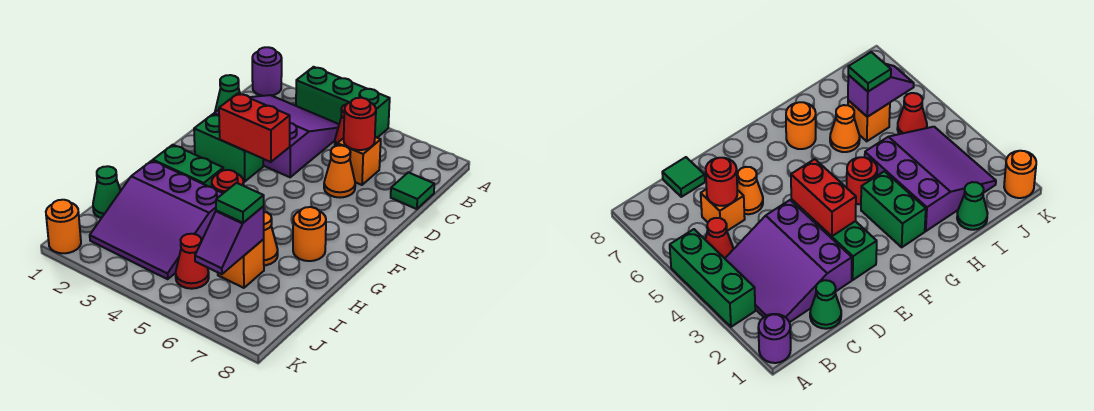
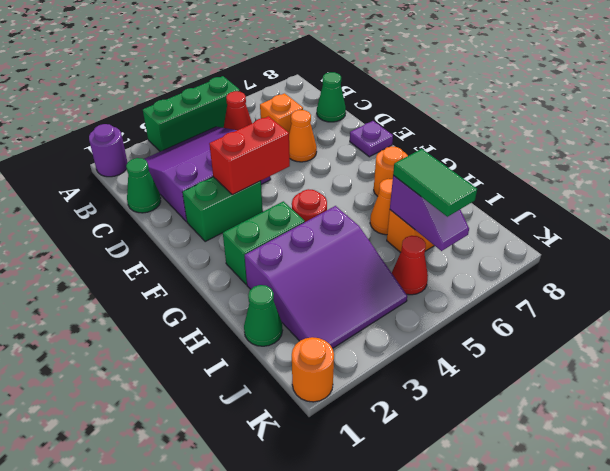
red round brick C6 level 2 -> none
green tile C8 level 1 -> green cone C8 level 1
none -> purple plate E8 level 1
green tile I6 level 3 -> green tile I6:J6 level 3

